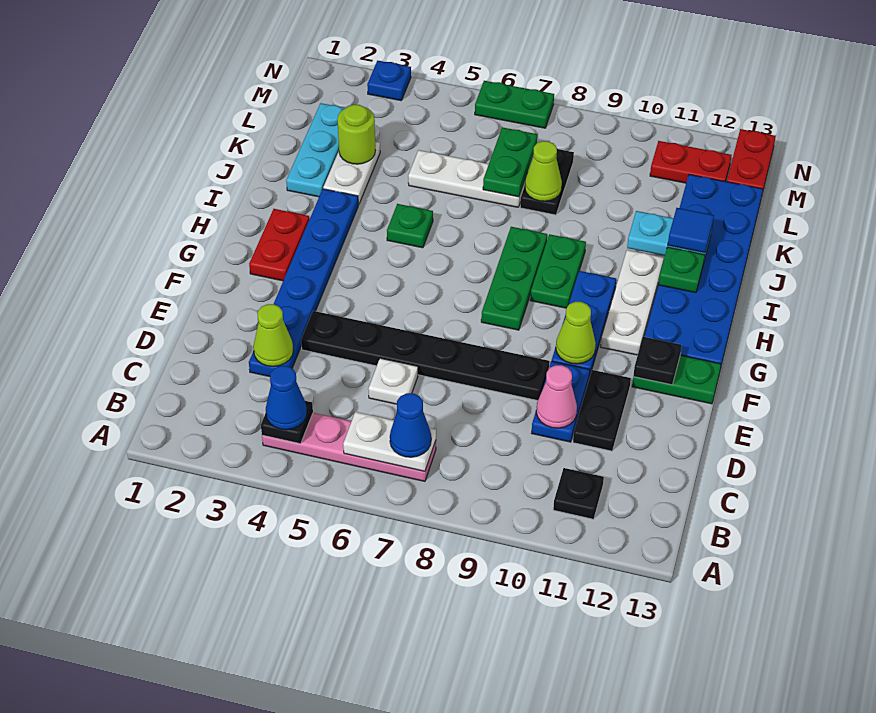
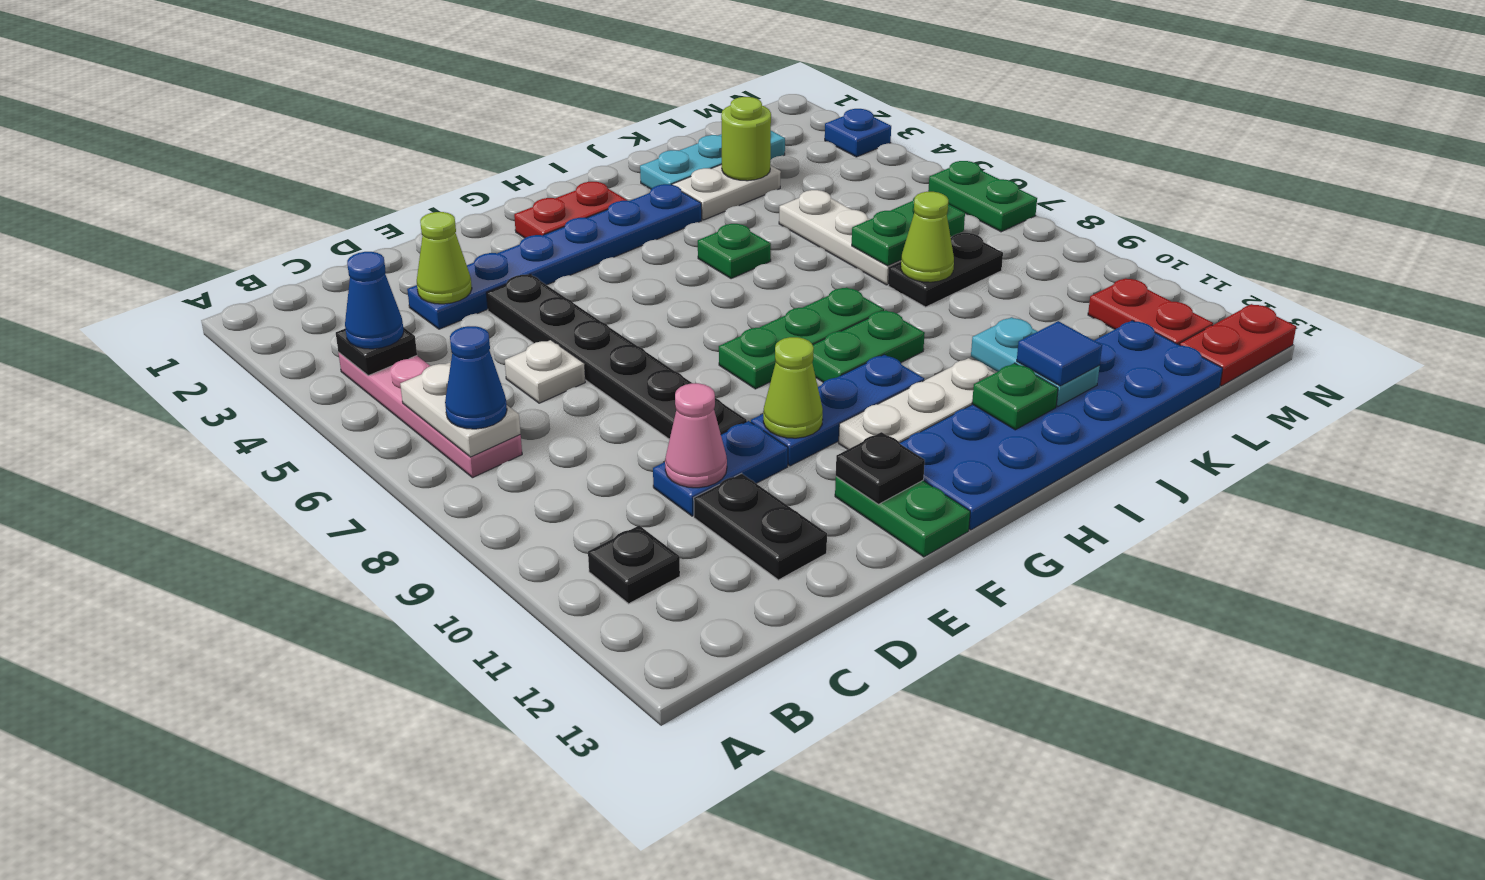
black plate D11:E11 level 1 -> black plate D11:D12 level 1

